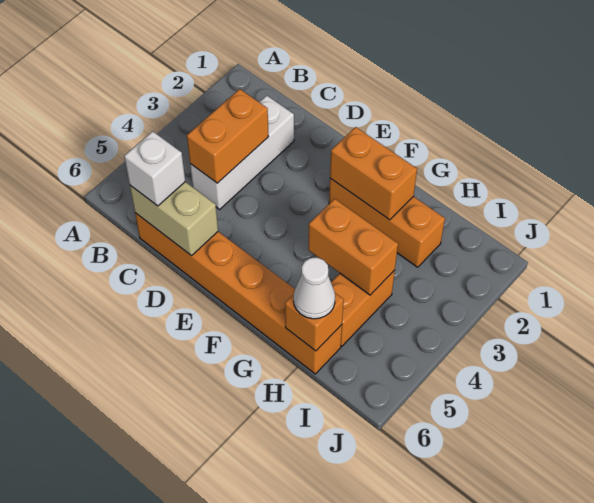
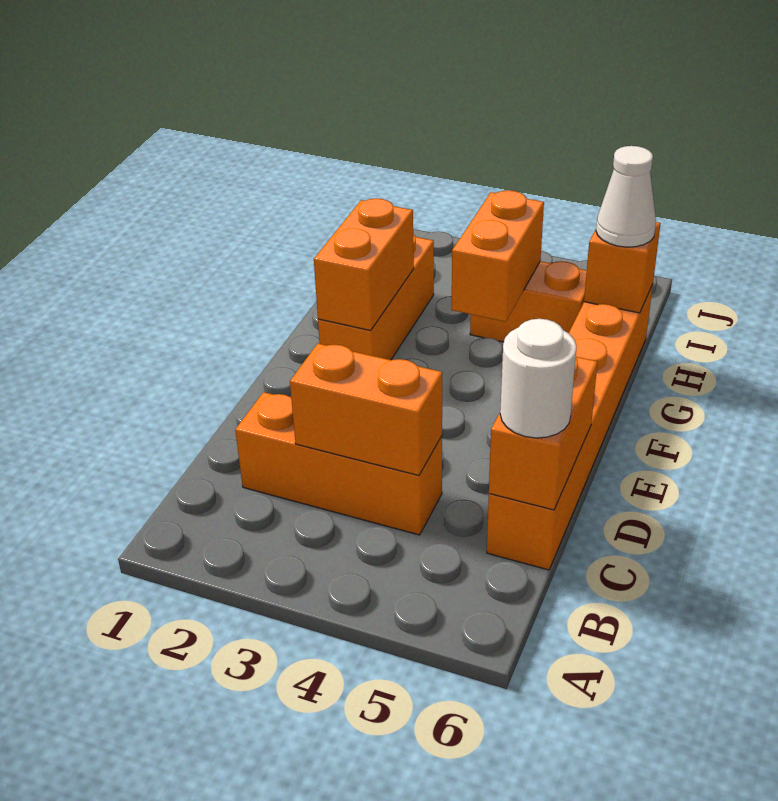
white brick C2:C4 level 1 -> orange brick C2:C4 level 1
tan brick C6:D6 level 2 -> orange brick C6:D6 level 2
white brick C6 level 3 -> white round brick C6 level 3

